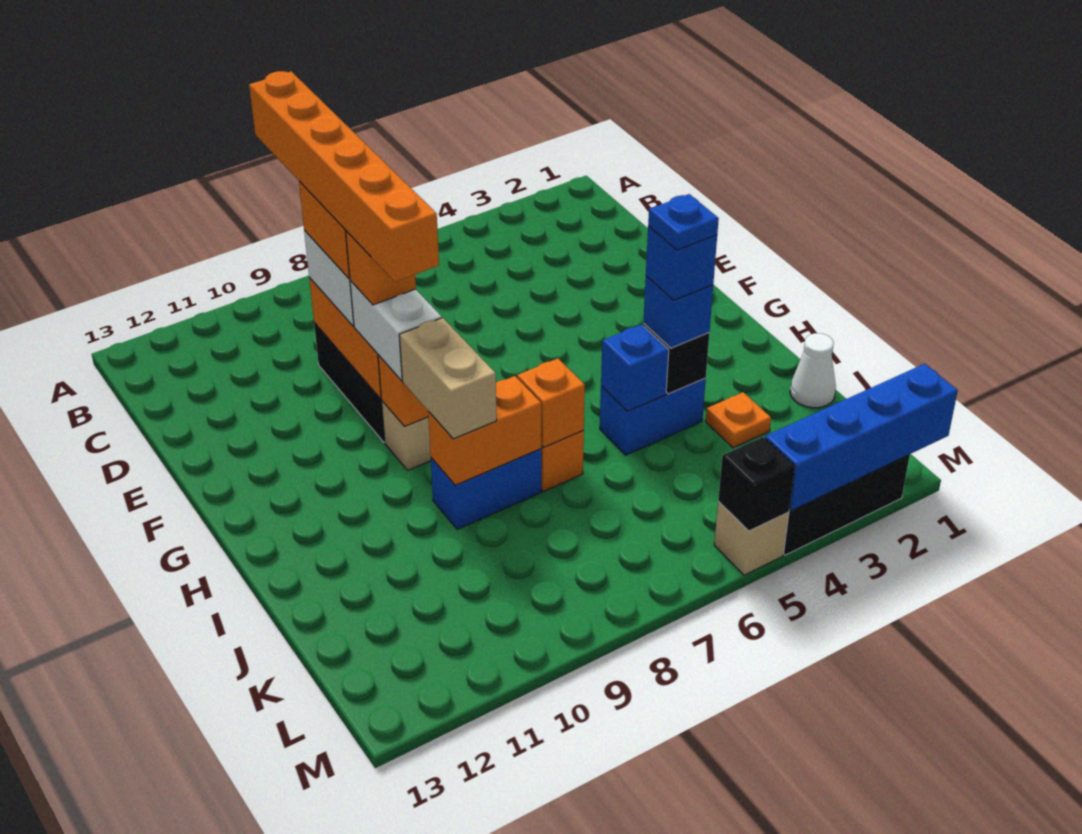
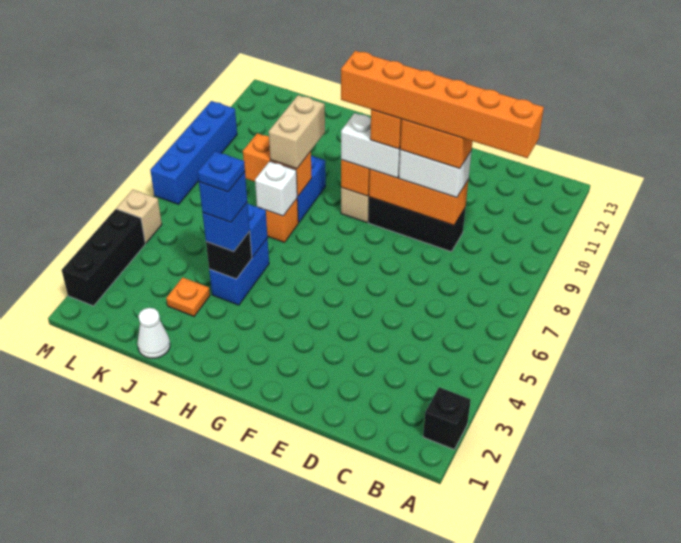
tan brick H9:I9 level 3 -> tan brick I8:I9 level 3
orange brick I7 level 2 -> white brick I7 level 2
orange brick I8:I9 level 2 -> orange brick I8:J8 level 2
blue brick M1:M4 level 2 -> blue brick M7:M10 level 1
black brick M5 level 2 -> black brick A2 level 1

